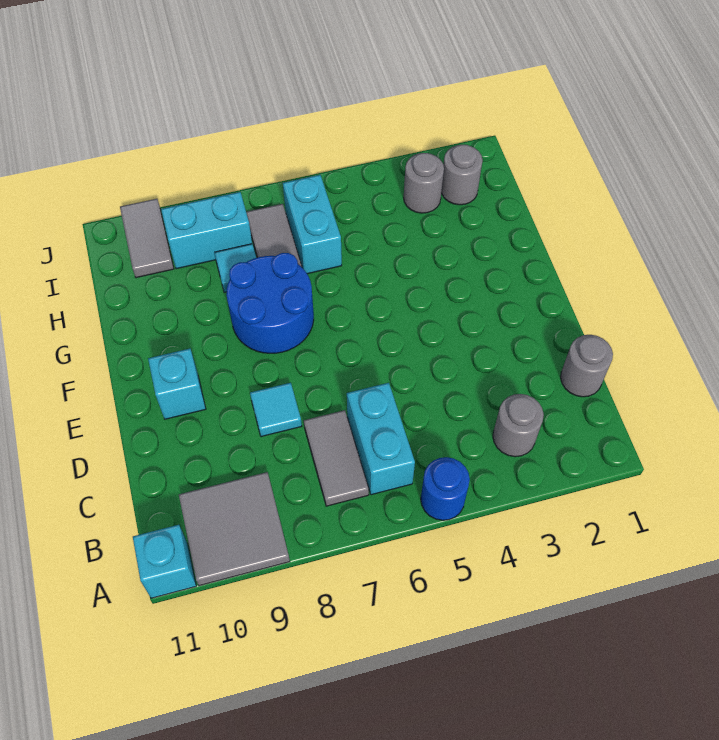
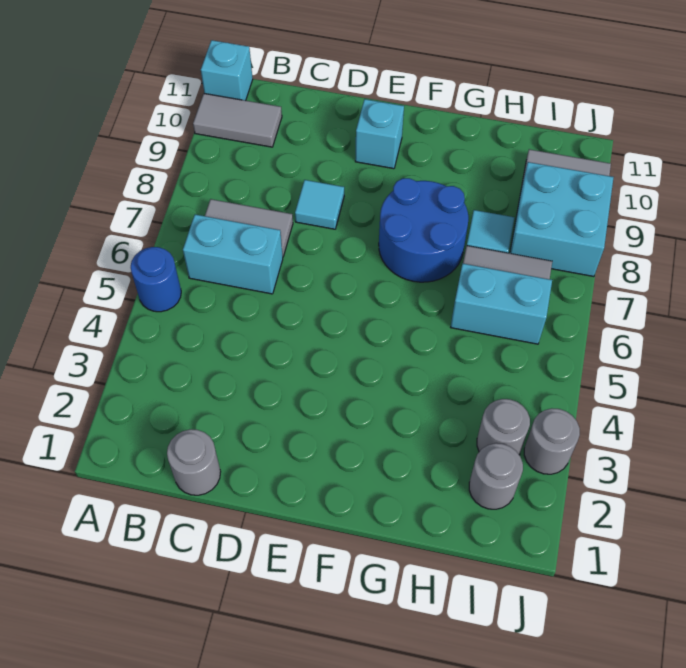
grey tile A9:B10 level 1 -> grey tile A10:B10 level 1
grey round brick B3 level 1 -> grey round brick J3 level 1
cyan brick I8:I9 level 1 -> cyan brick I8:J9 level 1

